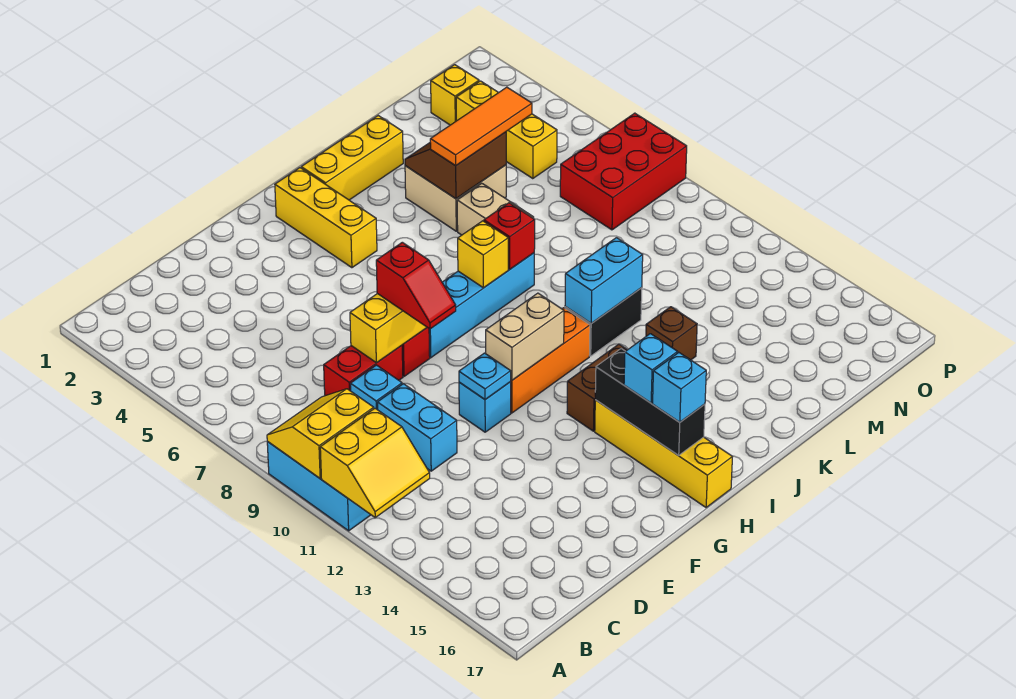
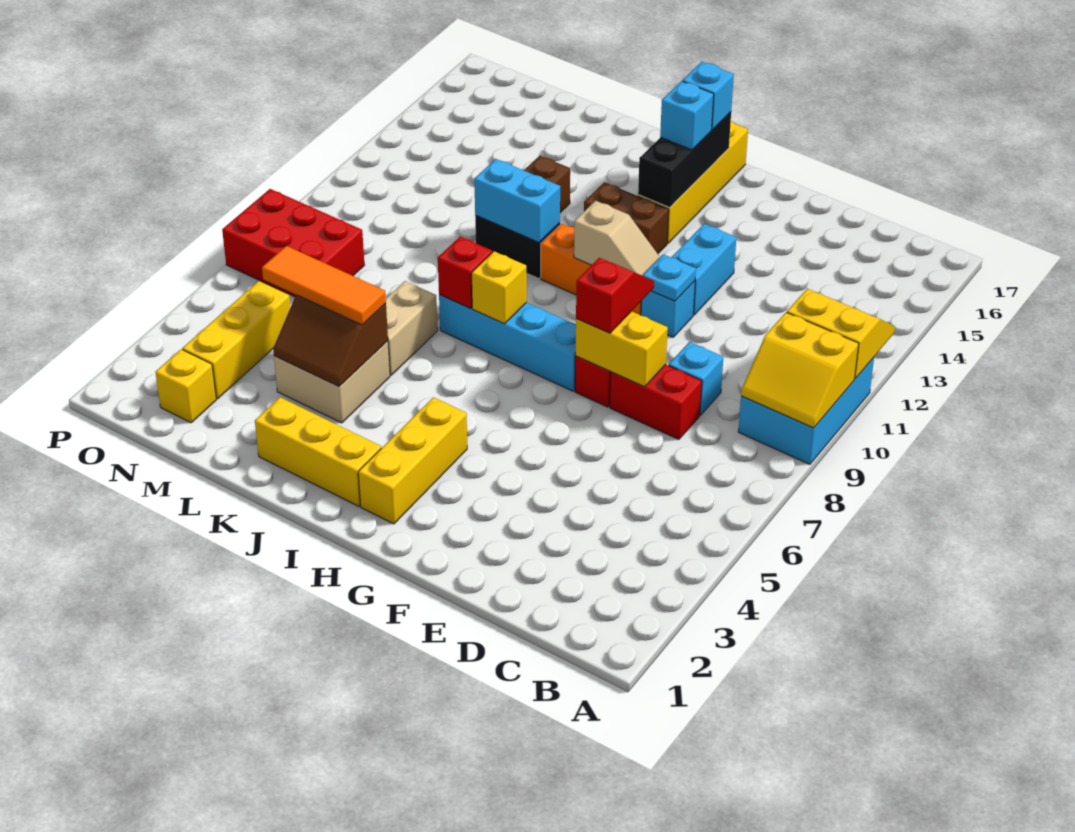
cyan brick D10:D11 level 1 -> cyan brick F12:F13 level 1
tan brick G11:H11 level 2 -> tan slope G11:H11 level 2 top H

